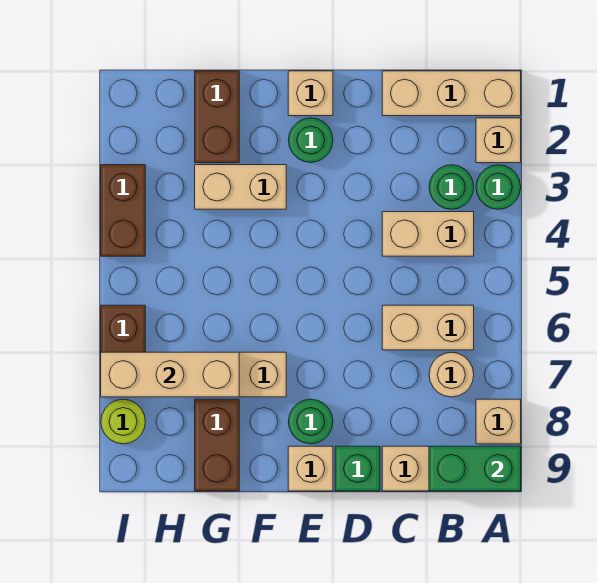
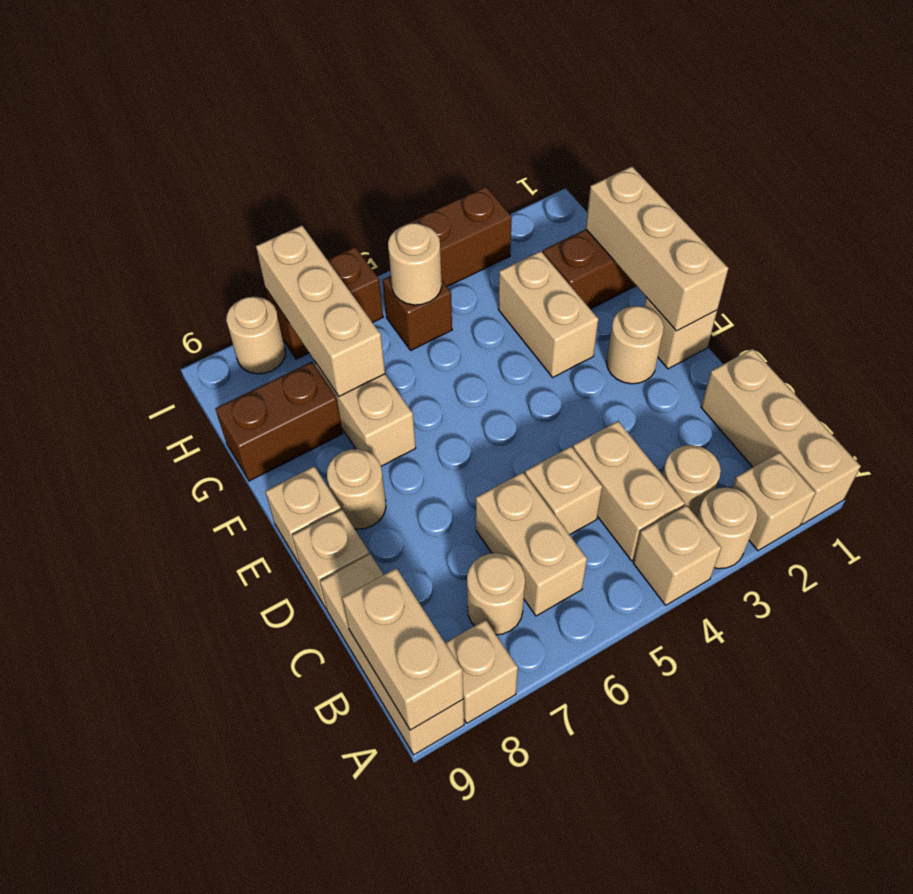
green round brick A3 level 1 -> tan round brick A3 level 1
none -> tan brick A4 level 1
green brick A9:B9 level 2 -> tan brick A9:B9 level 2
green round brick B3 level 1 -> tan round brick B3 level 1
none -> tan brick C5 level 1
green brick D9 level 1 -> tan brick D9 level 1
none -> tan brick E1:G1 level 2
green round brick E2 level 1 -> tan round brick E2 level 1
green round brick E8 level 1 -> tan round brick E8 level 1
none -> brown brick H5 level 1
none -> tan round brick H5 level 2
lime round brick I8 level 1 -> tan round brick I8 level 1

